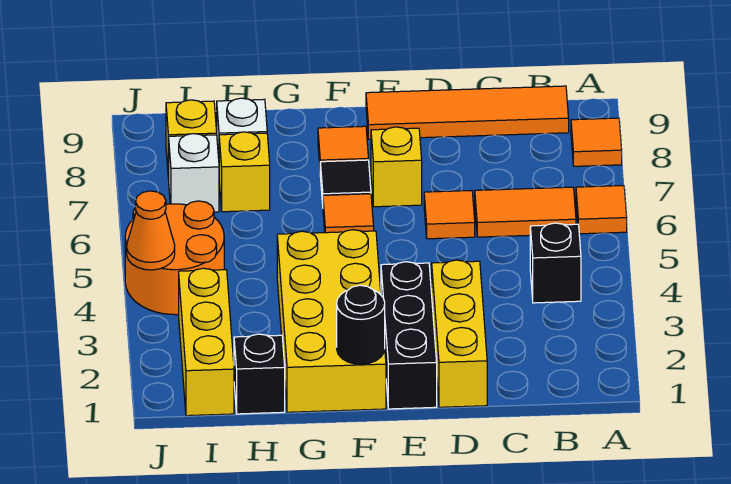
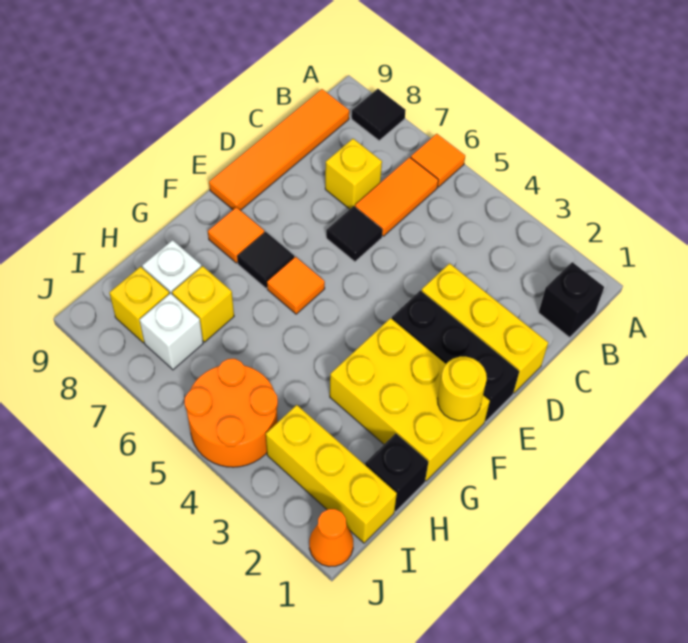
orange tile A8 level 1 -> black tile A8 level 1
black brick B4 level 1 -> black brick B1 level 1
orange tile D6 level 1 -> black tile D6 level 1
yellow brick E7 level 1 -> yellow brick C7 level 1
yellow brick F1:G4 level 1 -> yellow brick F1:G3 level 1
black round brick F1 level 2 -> yellow round brick F1 level 2
orange cone J4 level 2 -> orange cone J1 level 1

